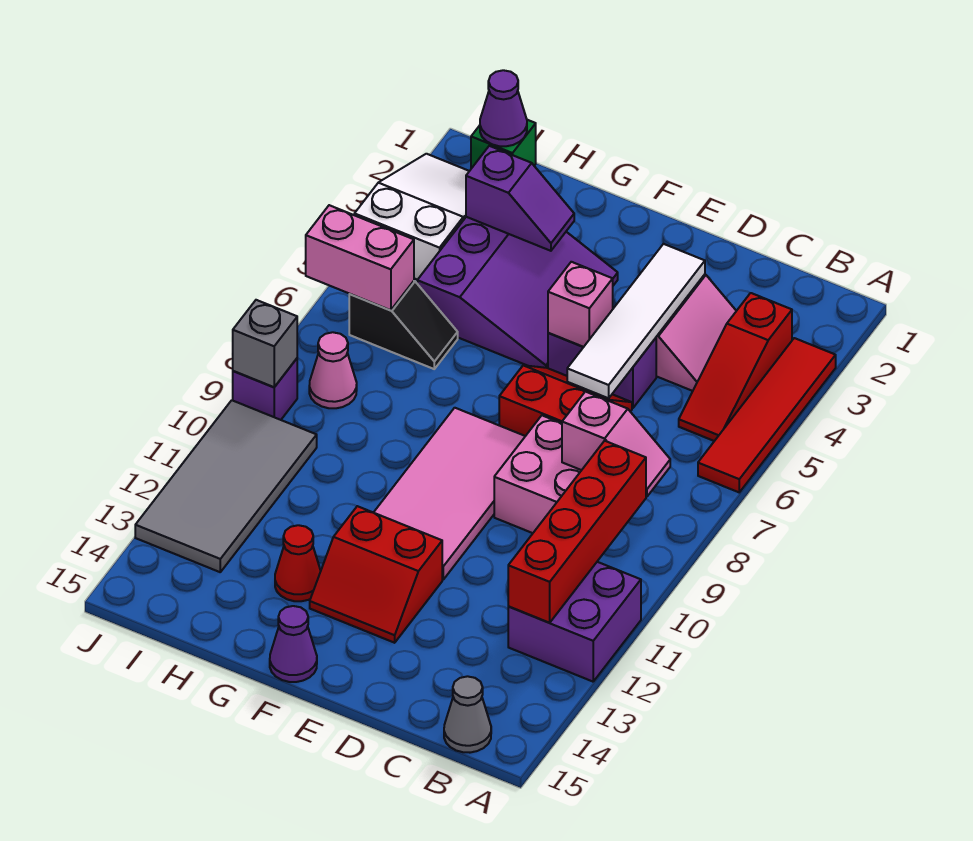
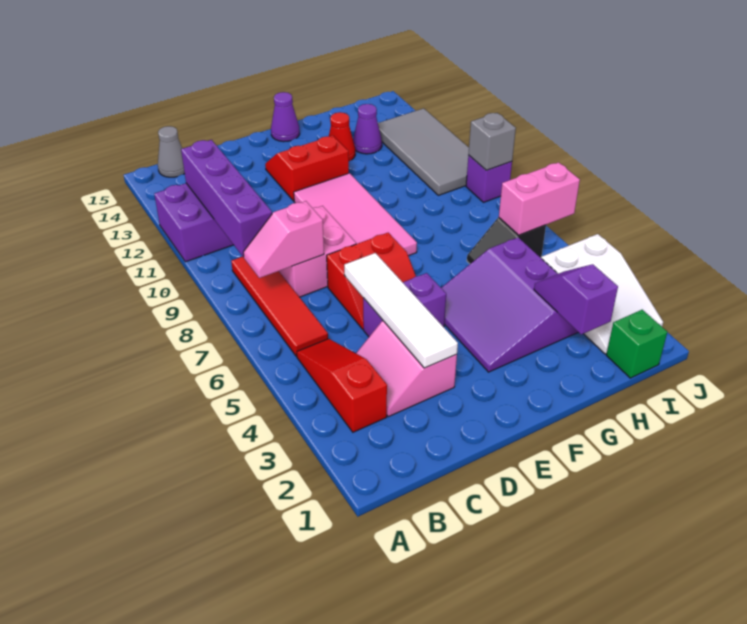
red tile A3:A6 level 1 -> red tile B6:B9 level 1
red brick B9:B12 level 2 -> purple brick B9:B12 level 2
pink brick E5 level 2 -> none
purple slope G3:H3 level 2 top H -> purple slope H2:H3 level 2 top 2
purple cone I1 level 2 -> purple cone H13 level 1
pink cone I8 level 1 -> none

